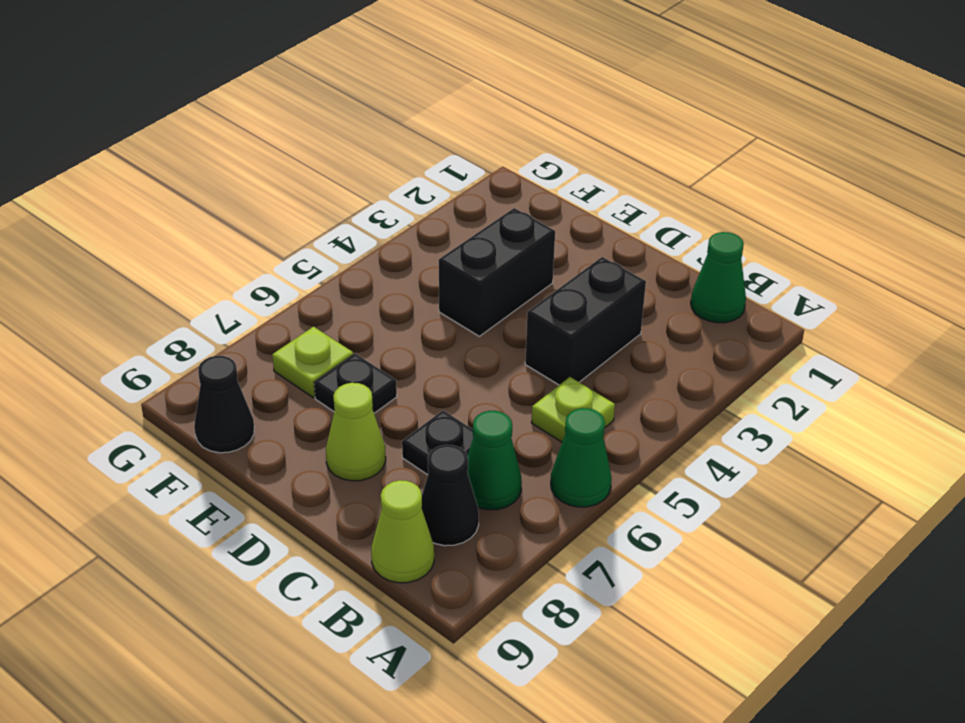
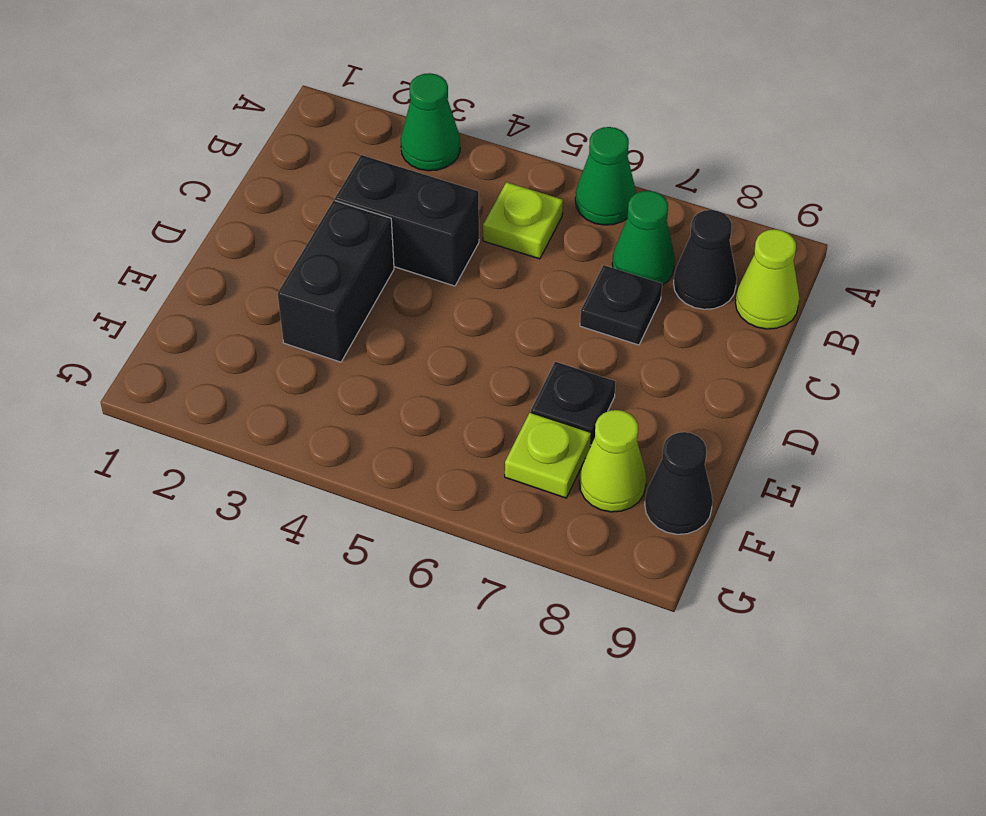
green cone B1 level 1 -> green cone A3 level 1
lime cone D8 level 1 -> lime cone F8 level 1
black brick E3:E4 level 1 -> black brick D3:E3 level 1

